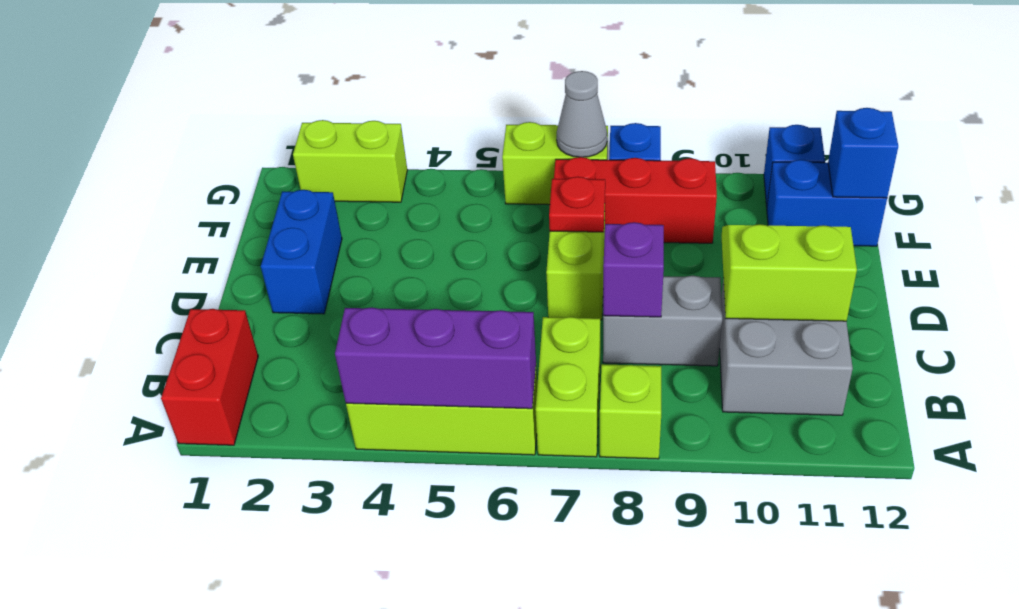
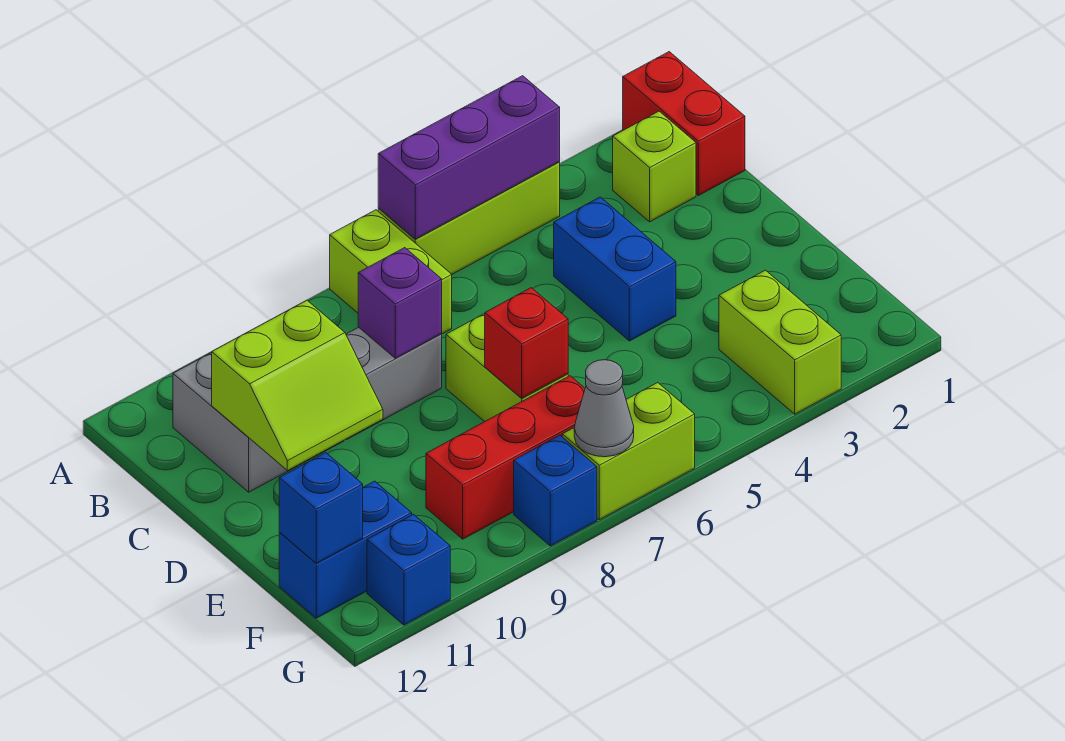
lime brick A8 level 1 -> lime brick B2 level 1
blue brick D2:E2 level 1 -> blue brick C4:D4 level 1
red plate E7 level 2 -> red brick E7 level 2
lime brick G2:G3 level 1 -> lime brick F3:G3 level 1

